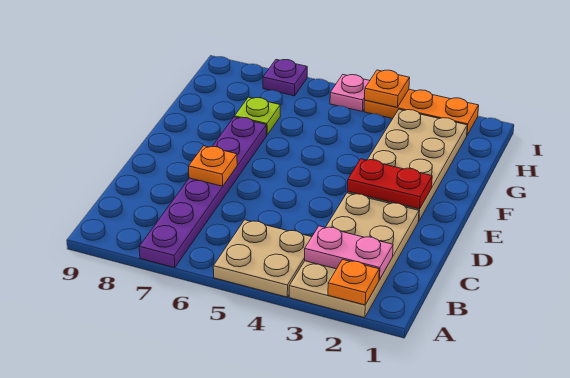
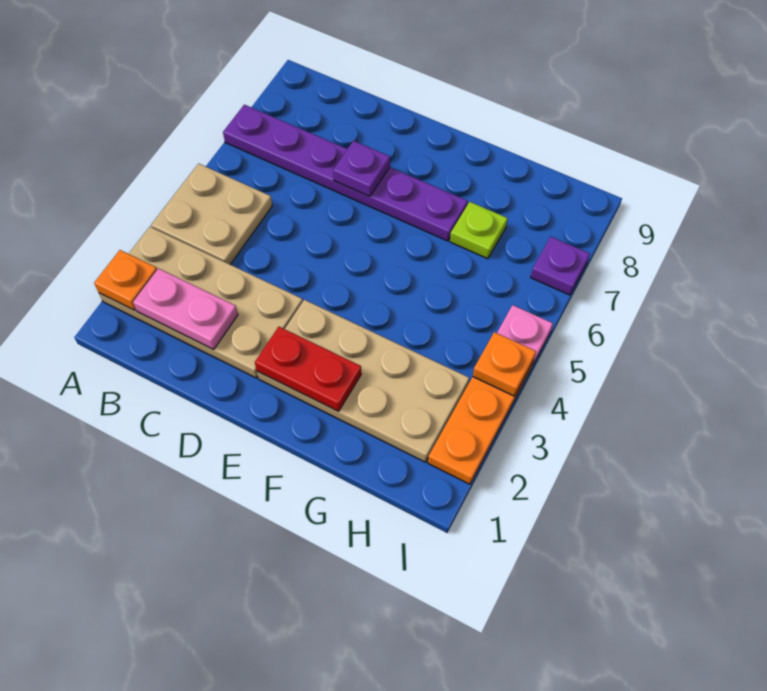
pink plate B2:B3 level 2 -> pink plate B2:C2 level 2
orange plate D7 level 2 -> purple plate D7 level 2
red plate E2:E3 level 2 -> red plate E2:F2 level 2

